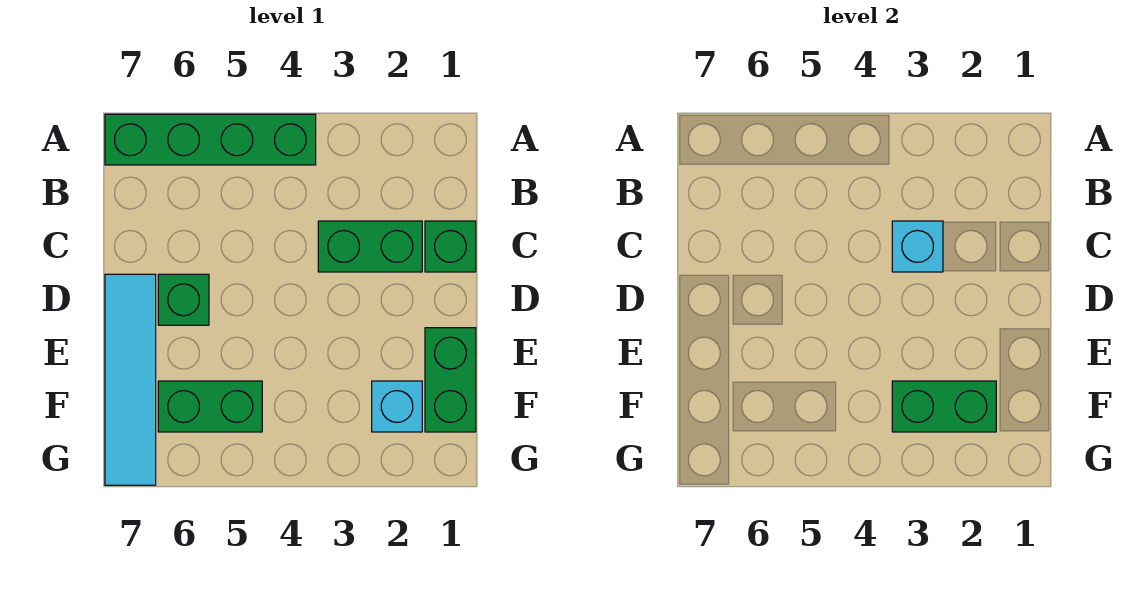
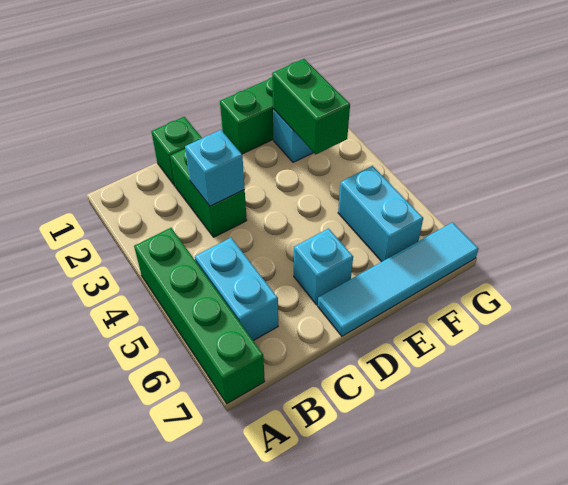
none -> cyan brick B5:B6 level 1
green brick D6 level 1 -> cyan brick D6 level 1
green brick F5:F6 level 1 -> cyan brick F5:F6 level 1

